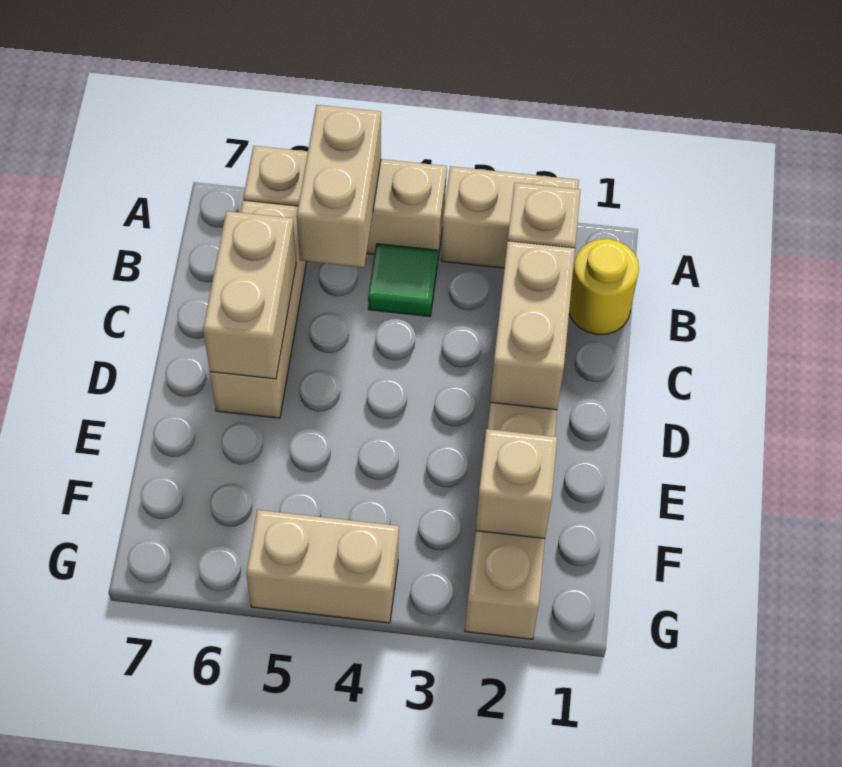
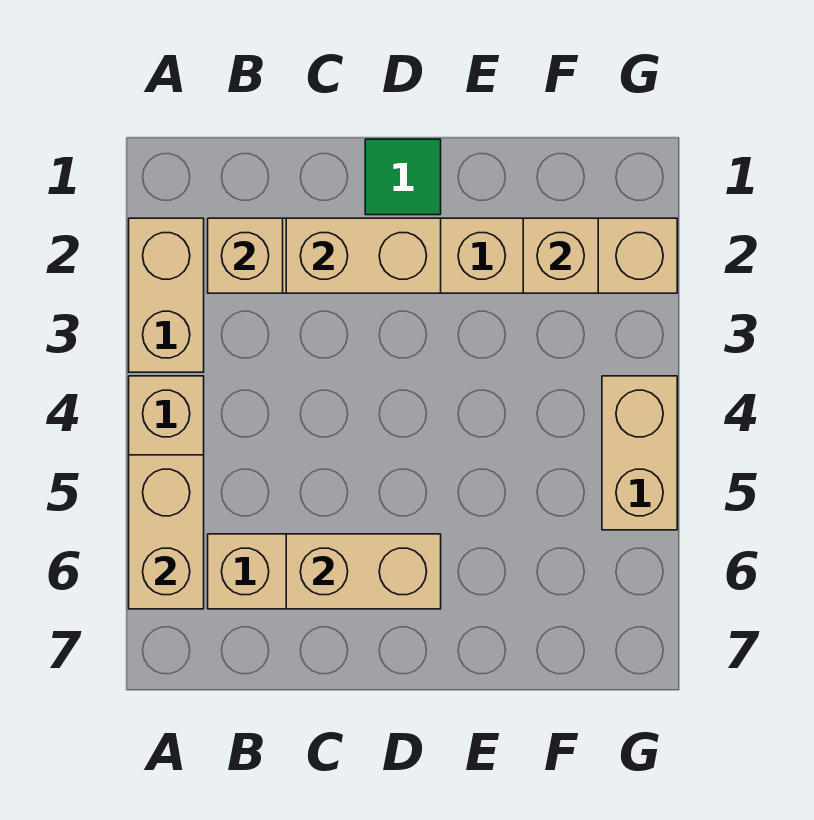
tan brick A5:B5 level 2 -> tan brick A5:A6 level 2
yellow round brick B1 level 1 -> none
green tile B4 level 1 -> green tile D1 level 1

